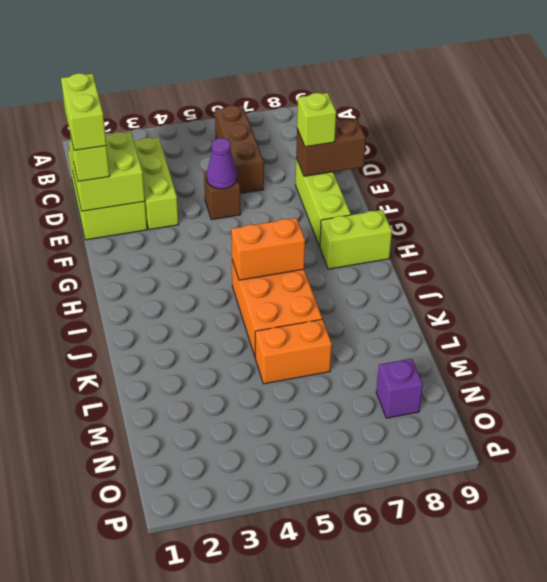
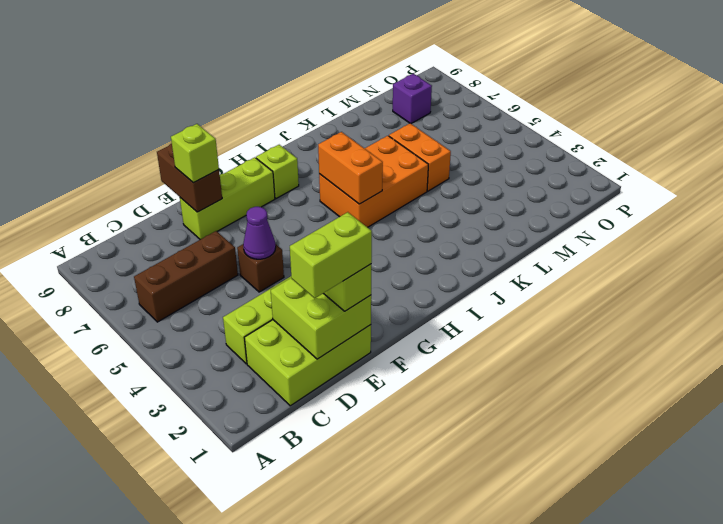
lime brick H8:H9 level 1 -> lime brick H8 level 1

